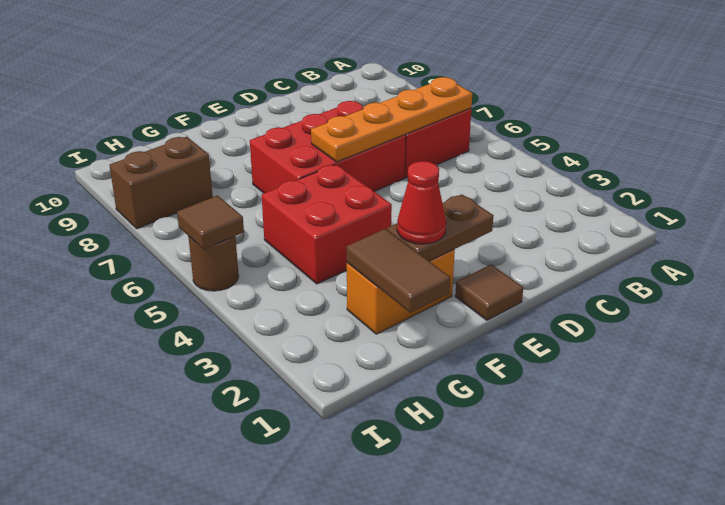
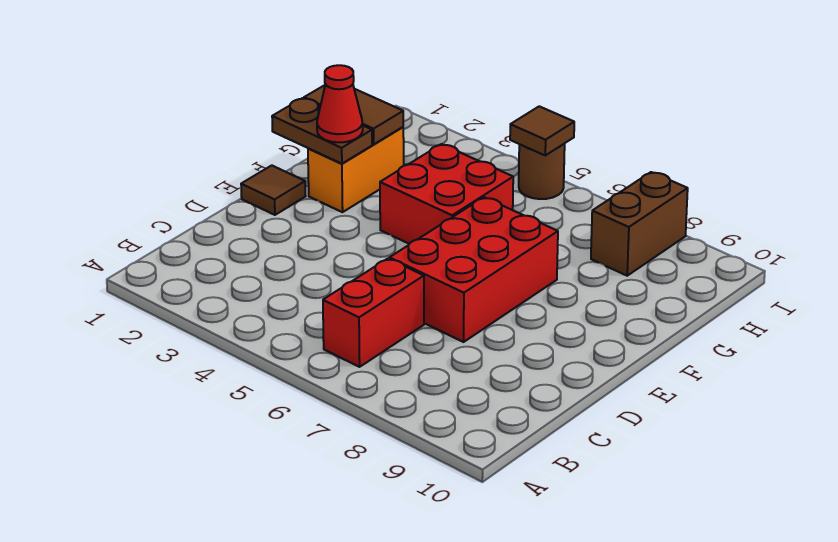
orange plate B6:E6 level 2 -> none
brown plate E2:F2 level 2 -> brown plate F1:F2 level 2

